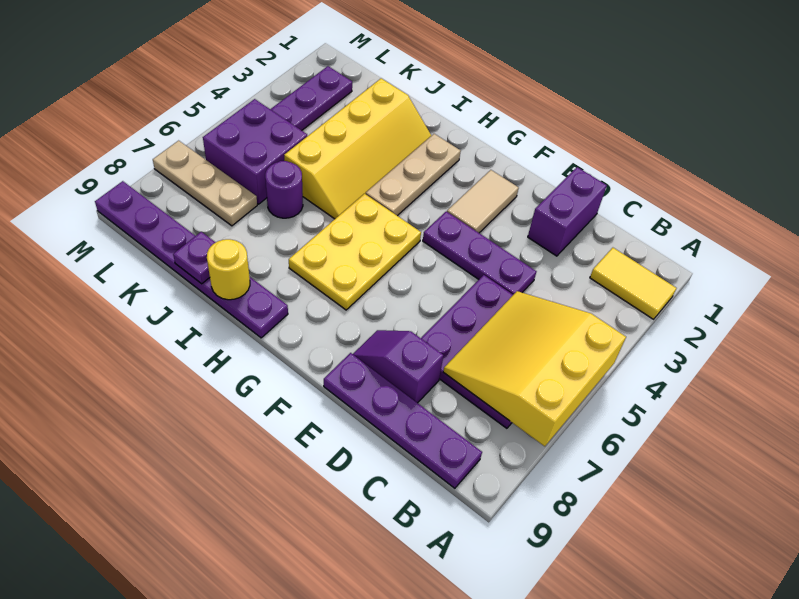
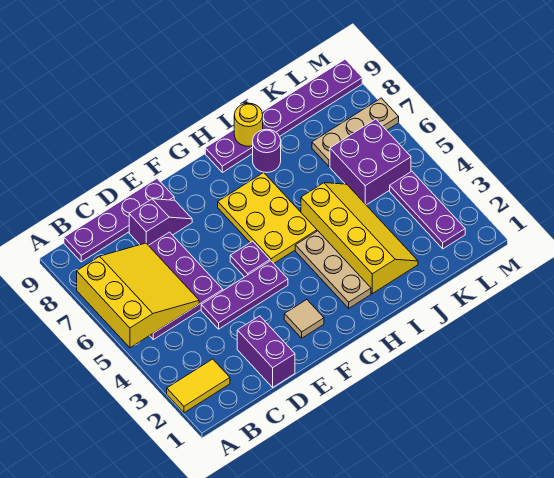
tan tile F2:F3 level 1 -> tan tile F2 level 1
yellow slope I2:J5 level 1 top J -> yellow slope I2:J5 level 1 top I
purple round brick J6 level 1 -> purple round brick I8 level 1
purple plate J9 level 2 -> purple plate F5 level 1

